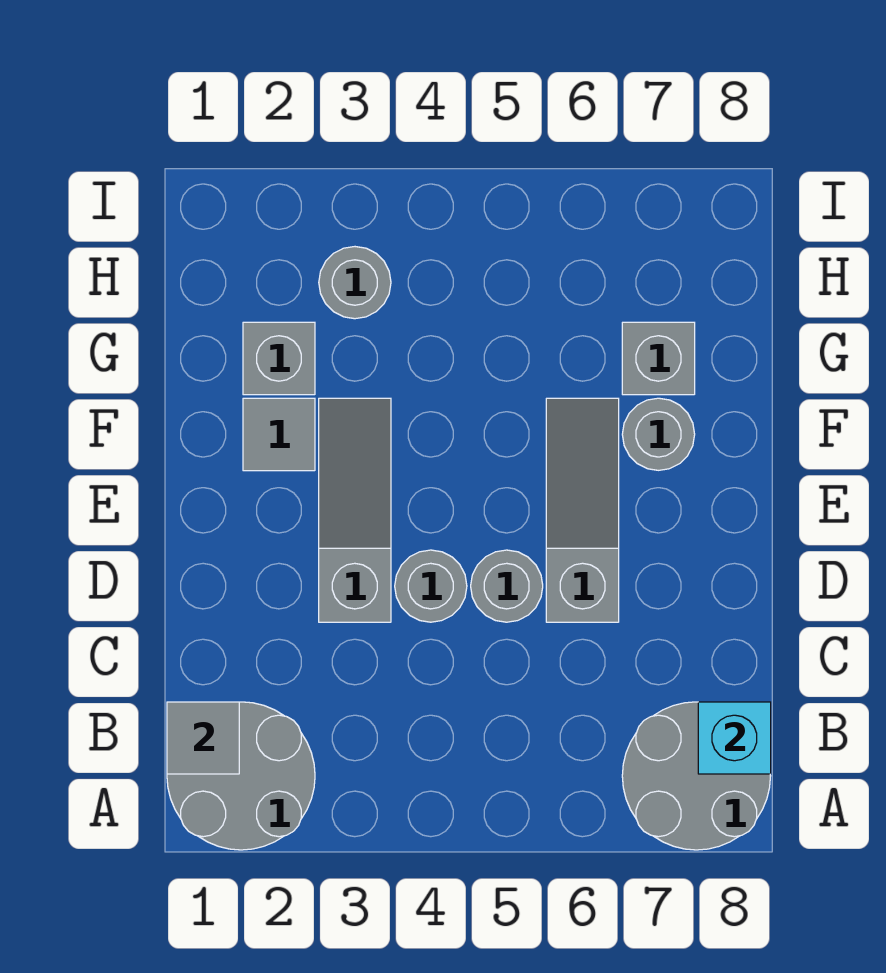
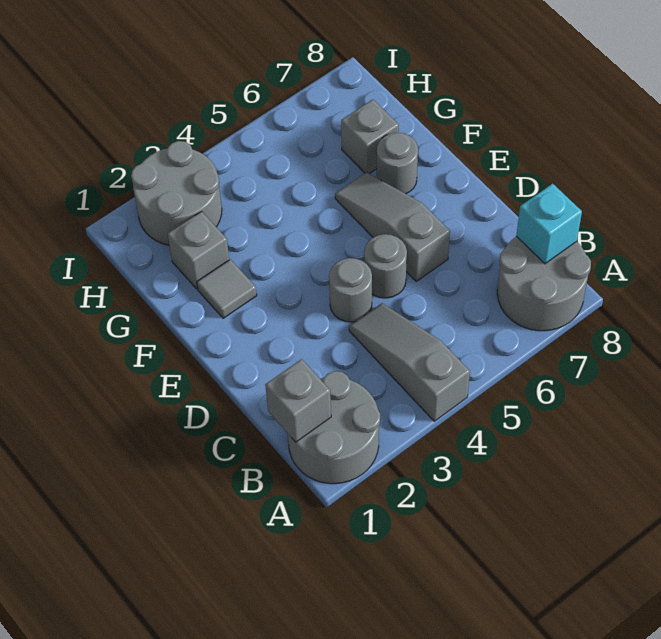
grey tile B1 level 2 -> grey brick B1 level 2
grey slope D3:F3 level 1 top D -> grey slope A4:C4 level 1 top A
grey round brick H3 level 1 -> grey round brick H2:I3 level 1

